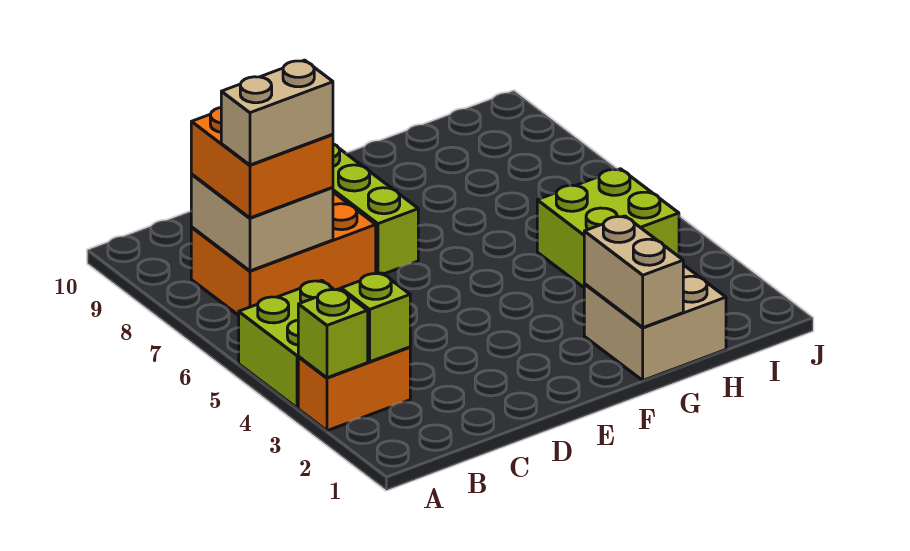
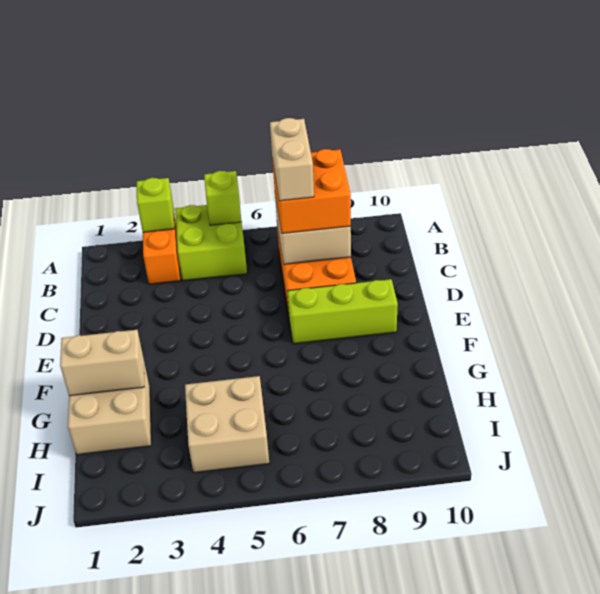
lime brick B3 level 2 -> lime brick A5 level 2
lime brick H4:I5 level 1 -> tan brick H4:I5 level 1

